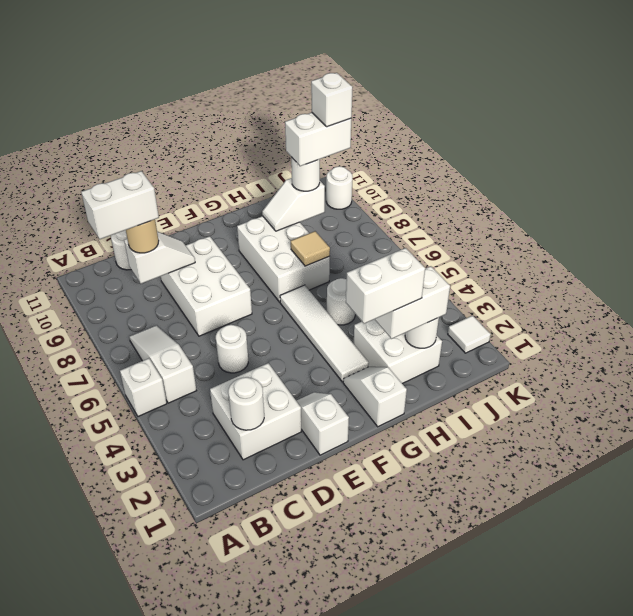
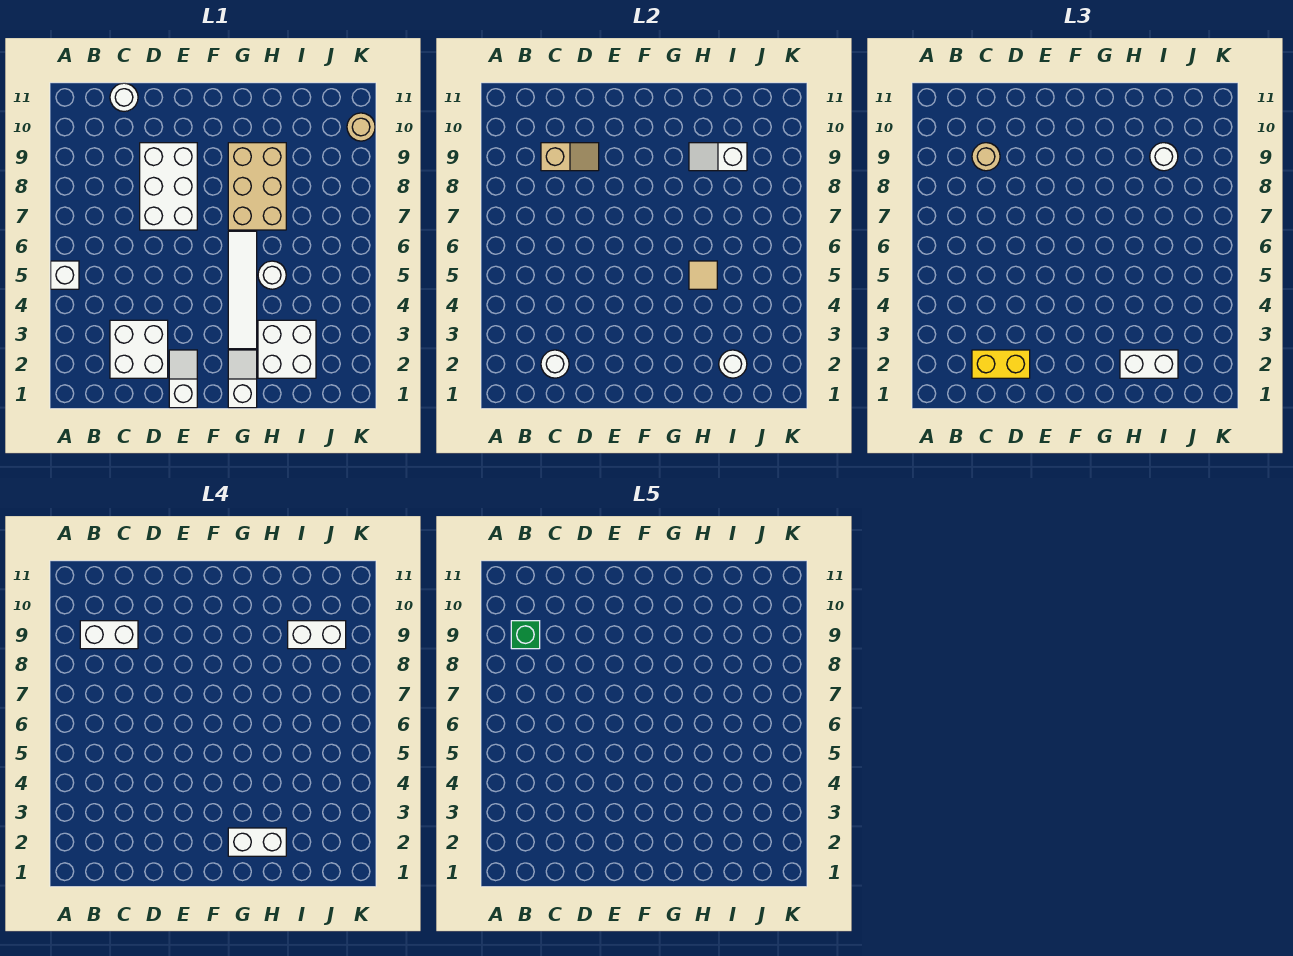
white slope B5:B7 level 1 top 5 -> none
none -> green brick B9 level 5
none -> yellow brick C2:D2 level 3
white slope C9:D9 level 2 top C -> tan slope C9:D9 level 2 top C
white round brick D5 level 1 -> none
white brick G7:H9 level 1 -> tan brick G7:H9 level 1
tan tile H7 level 2 -> tan tile H5 level 2
white brick J9 level 5 -> none
white tile K2 level 1 -> none
white round brick K10 level 1 -> tan round brick K10 level 1

